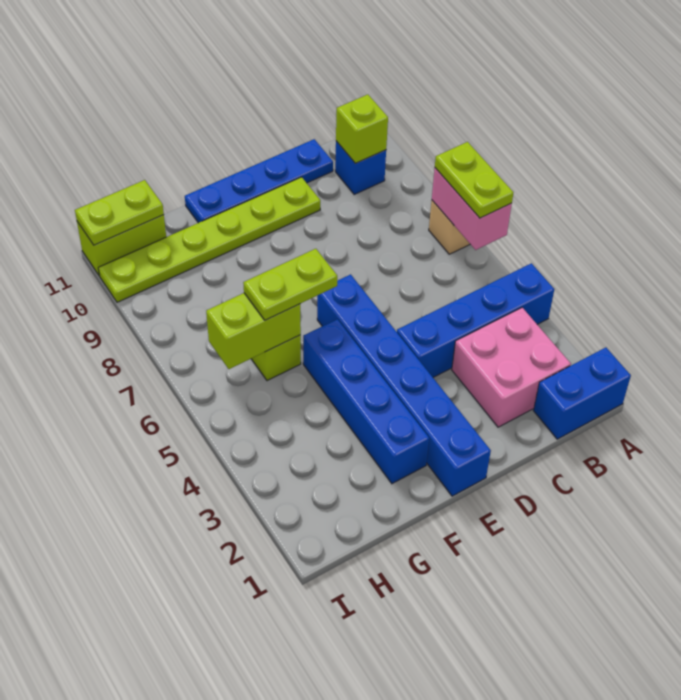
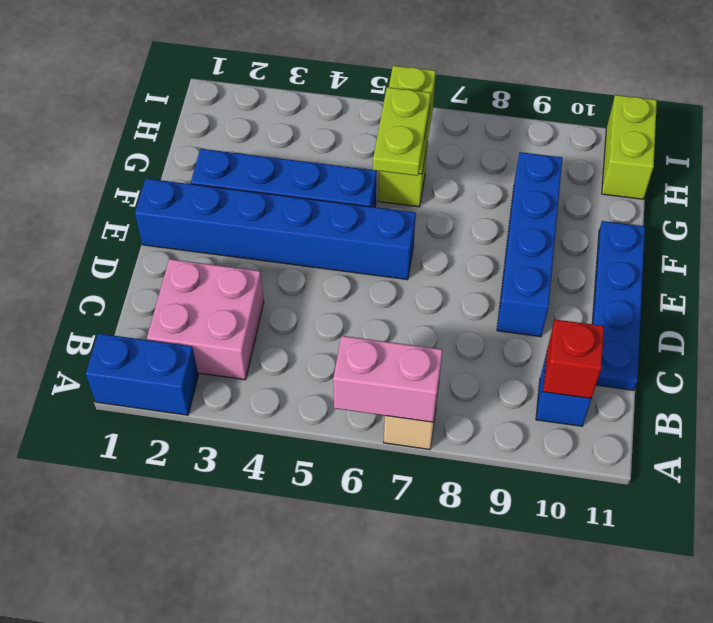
blue brick A1:B1 level 1 -> blue brick A1:A2 level 1
blue brick A4:D4 level 1 -> blue brick D9:G9 level 1
lime plate A6:A7 level 3 -> none
lime brick B10 level 2 -> red brick B10 level 2
lime plate D10:I10 level 1 -> none
lime plate H11:I11 level 2 -> none

